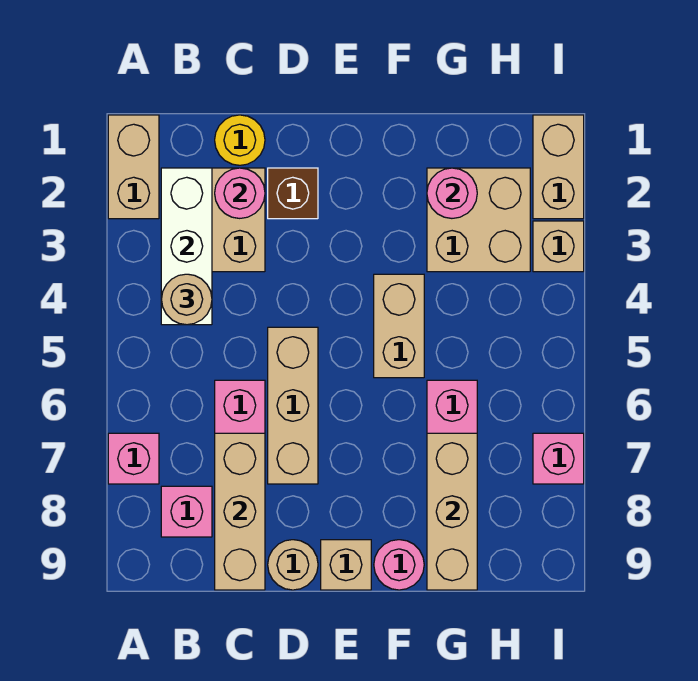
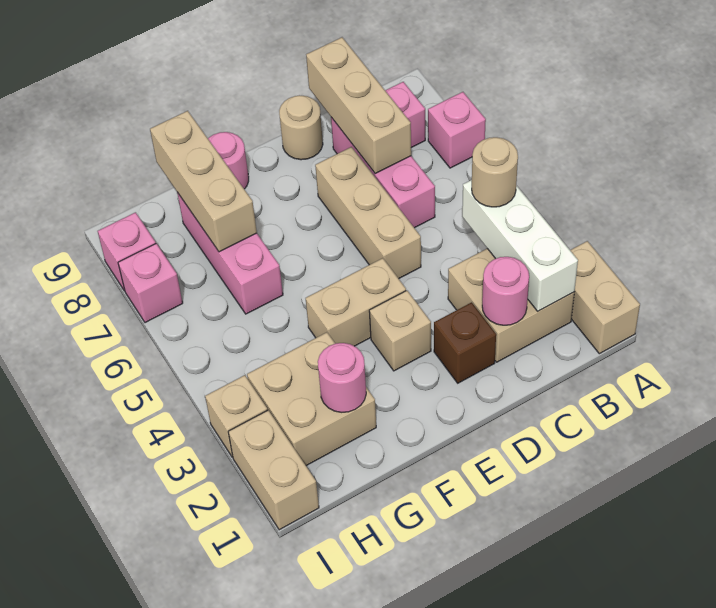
yellow round brick C1 level 1 -> none
tan brick E9 level 1 -> tan brick E3 level 1
tan brick F4:F5 level 1 -> tan brick E4:F4 level 1
none -> pink brick I8 level 1

